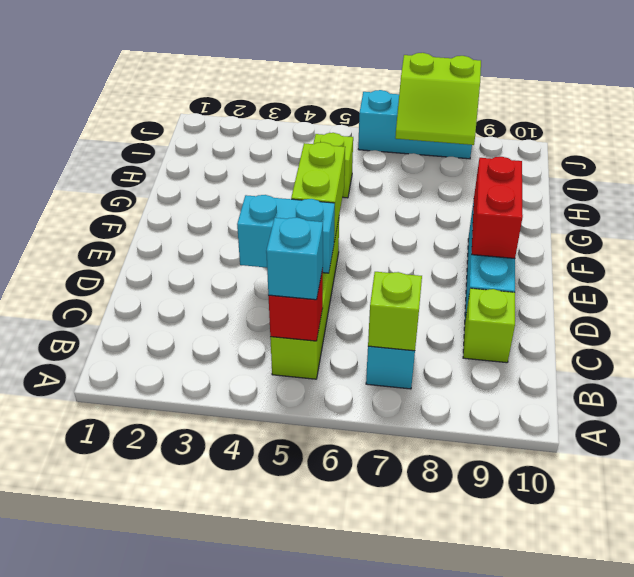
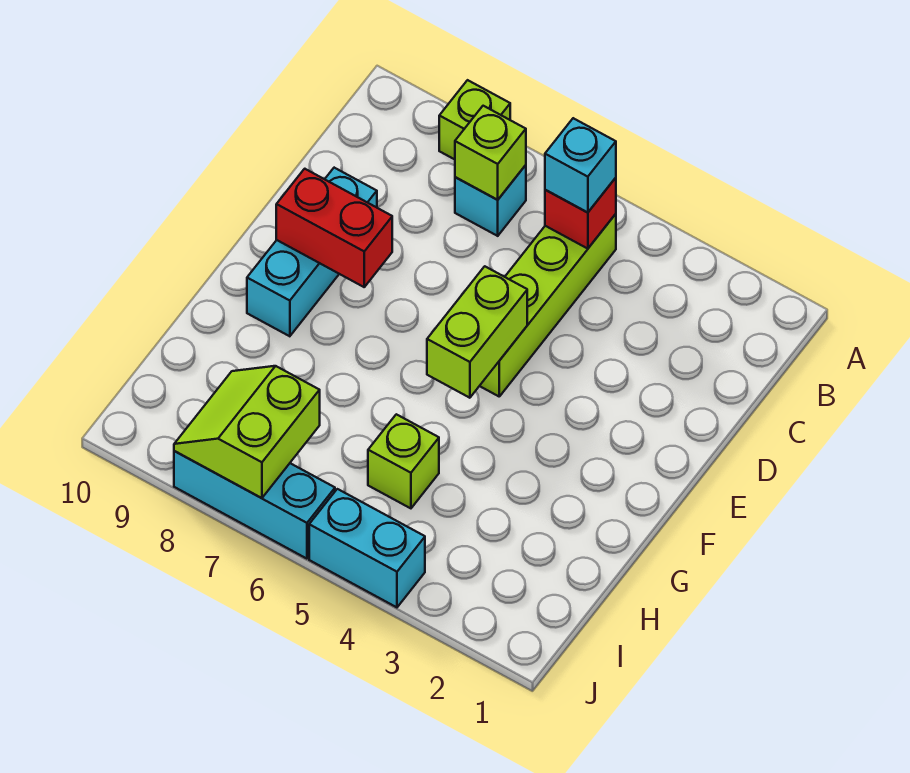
lime brick C9 level 1 -> lime brick A8 level 1
cyan brick D4:D5 level 2 -> cyan brick J4:J5 level 1
red brick E9:F9 level 2 -> red brick E8:E9 level 2
lime slope I7:J8 level 2 top J -> lime slope I7:J8 level 2 top 7

